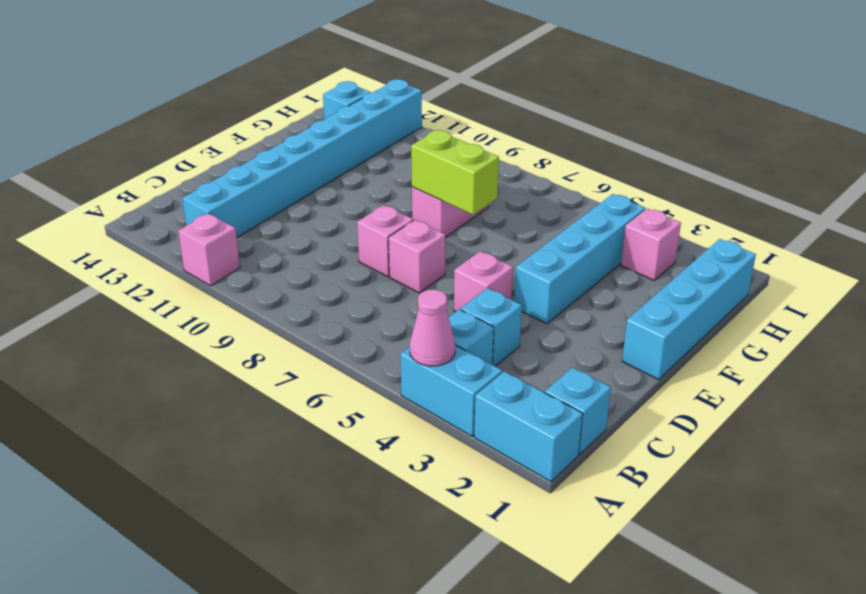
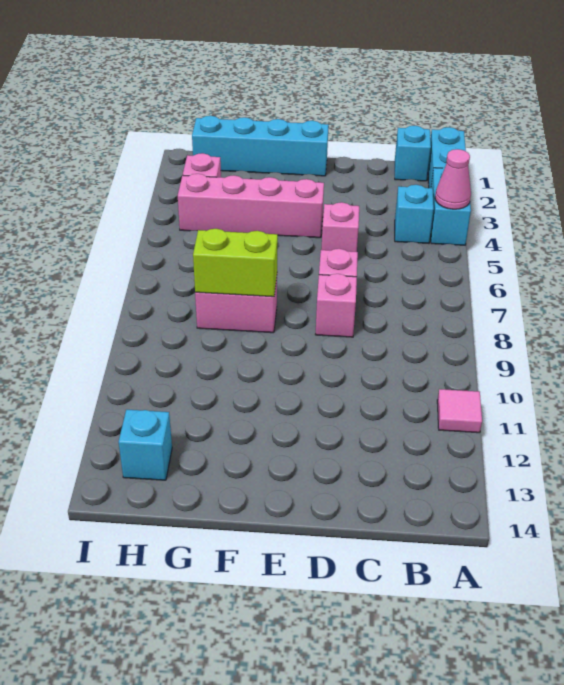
pink brick A11 level 1 -> pink tile A11 level 1
cyan brick B12:I12 level 1 -> none
cyan brick C4 level 1 -> none
cyan brick E4:H4 level 1 -> pink brick E4:H4 level 1
lime brick F7:F8 level 2 -> lime brick F8:G8 level 2

